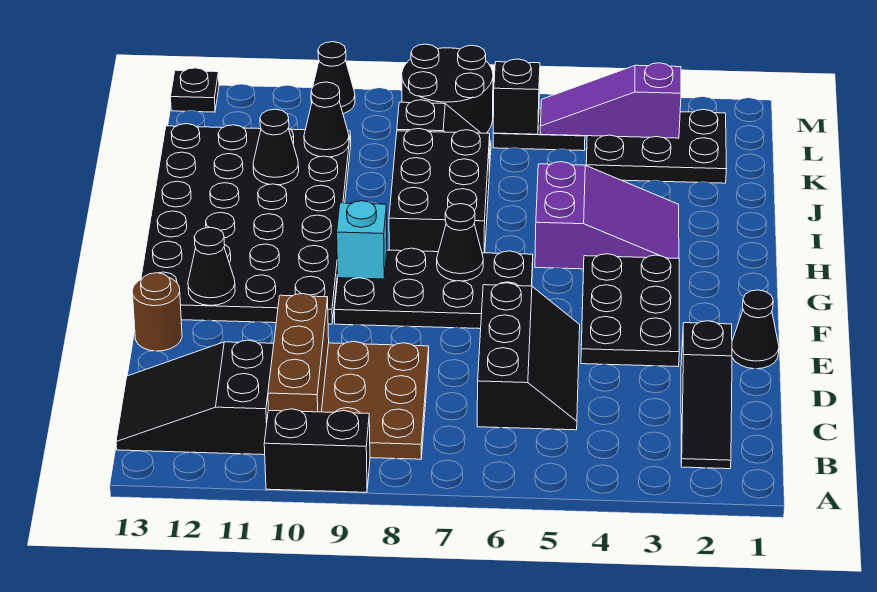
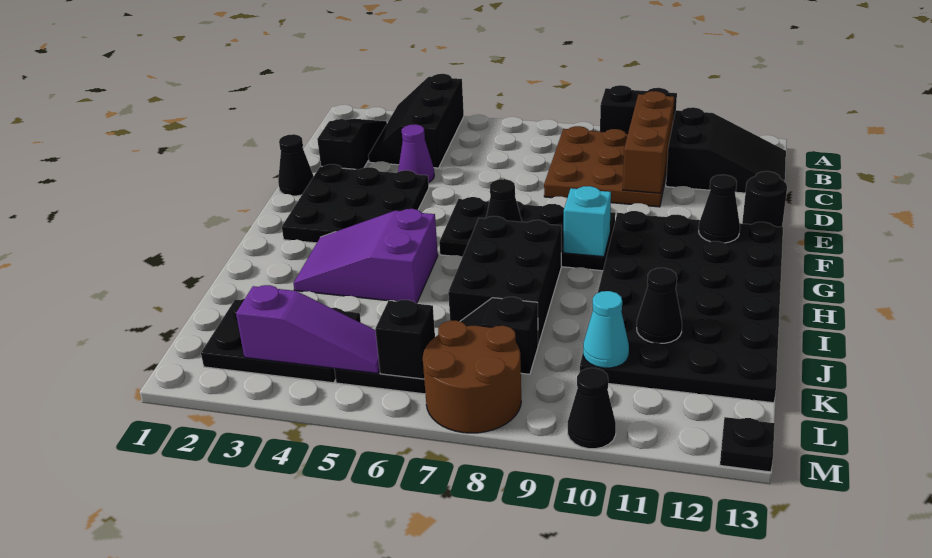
black slope C5:E6 level 1 top 6 -> black slope A3:C4 level 1 top 4
none -> purple cone D4 level 1
black plate E3:G4 level 1 -> black plate E2:G4 level 1
brown round brick E13 level 1 -> black round brick E13 level 1
black cone K10 level 2 -> cyan cone K10 level 2
black round brick L7:M8 level 1 -> brown round brick L7:M8 level 1

